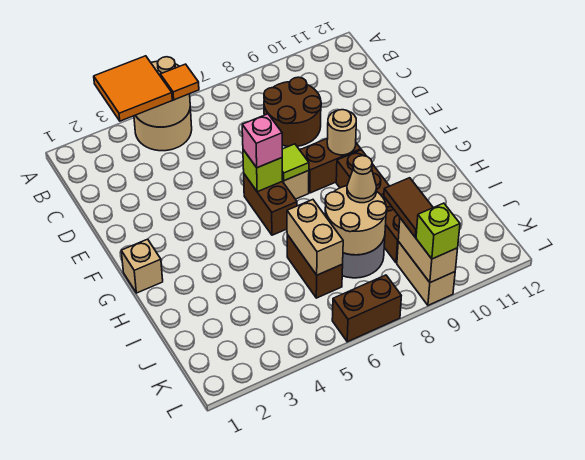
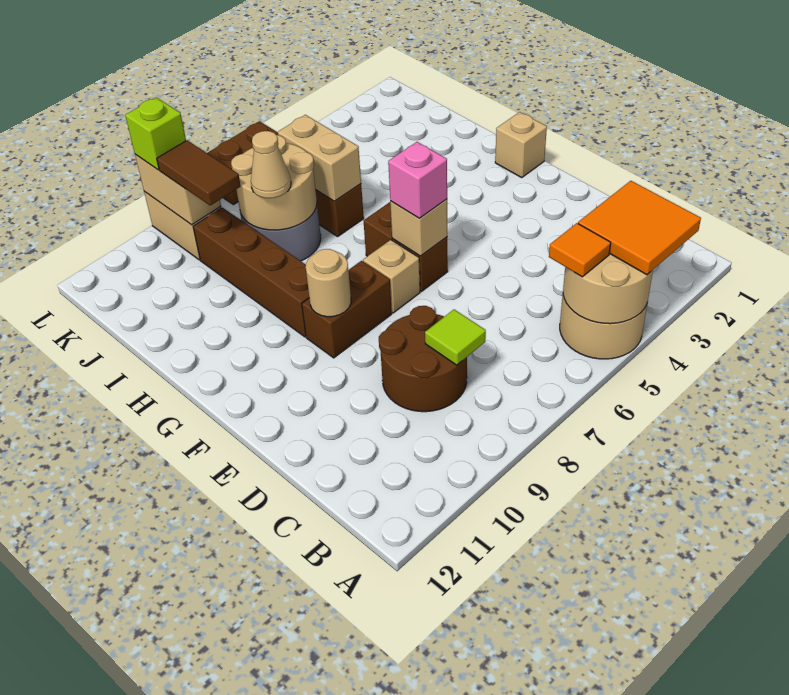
lime brick F6 level 2 -> tan brick F6 level 2
lime tile F7 level 2 -> lime tile C8 level 2

